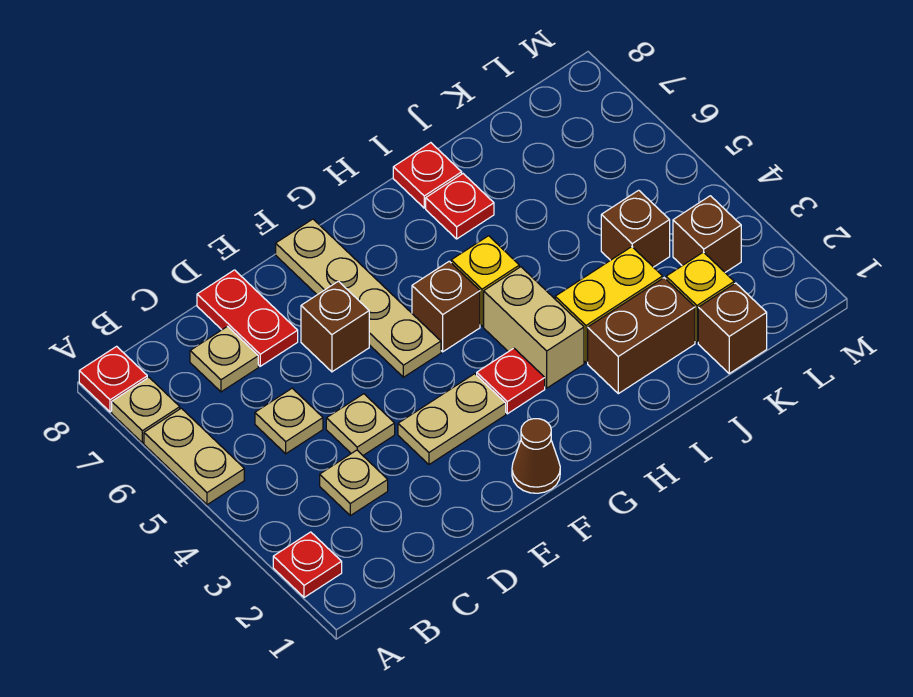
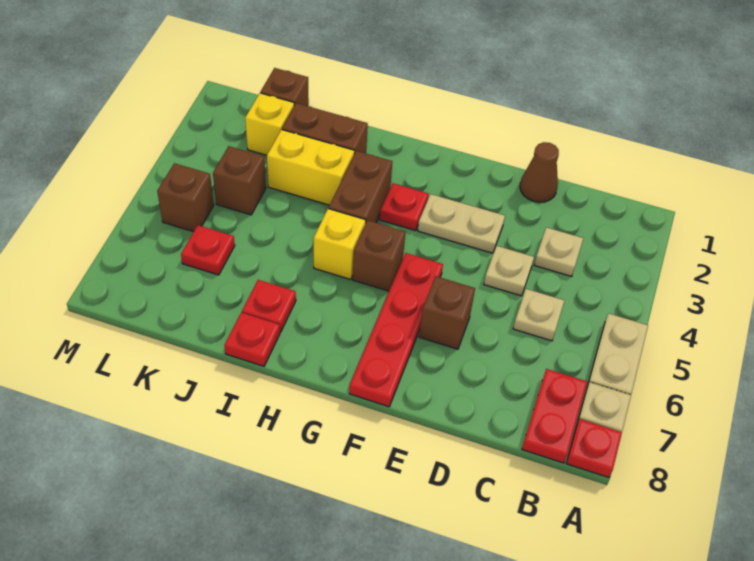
red plate A2 level 1 -> red plate K6 level 1
tan plate C7 level 1 -> none
red plate D7:D8 level 1 -> red plate B7:B8 level 1
brown cone F1 level 1 -> brown cone D1 level 1
tan plate F5:F8 level 1 -> red plate F5:F8 level 1
tan brick H3:H4 level 1 -> brown brick H3:H4 level 1
brown brick L3 level 1 -> brown brick L5 level 1

